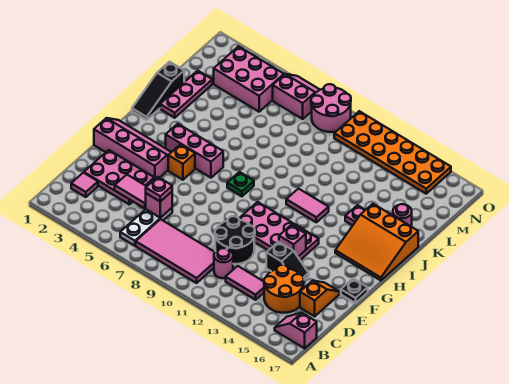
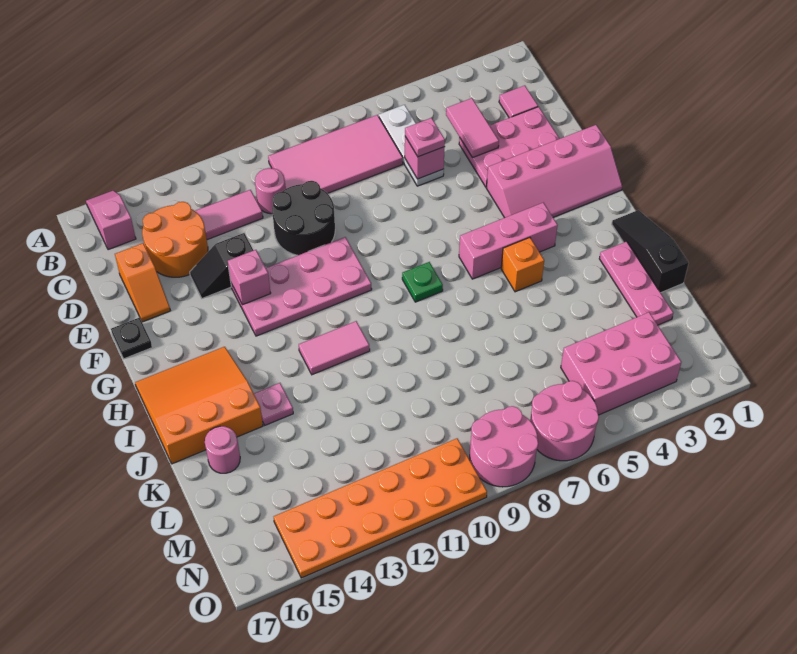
pink slope B16:B17 level 1 top 17 -> pink slope A16:B16 level 1 top B
pink tile D4:D5 level 2 -> pink tile C4:D4 level 2
orange brick G5 level 1 -> orange brick I5 level 1
pink slope N6:O7 level 1 top N -> pink round brick N6:O7 level 1

